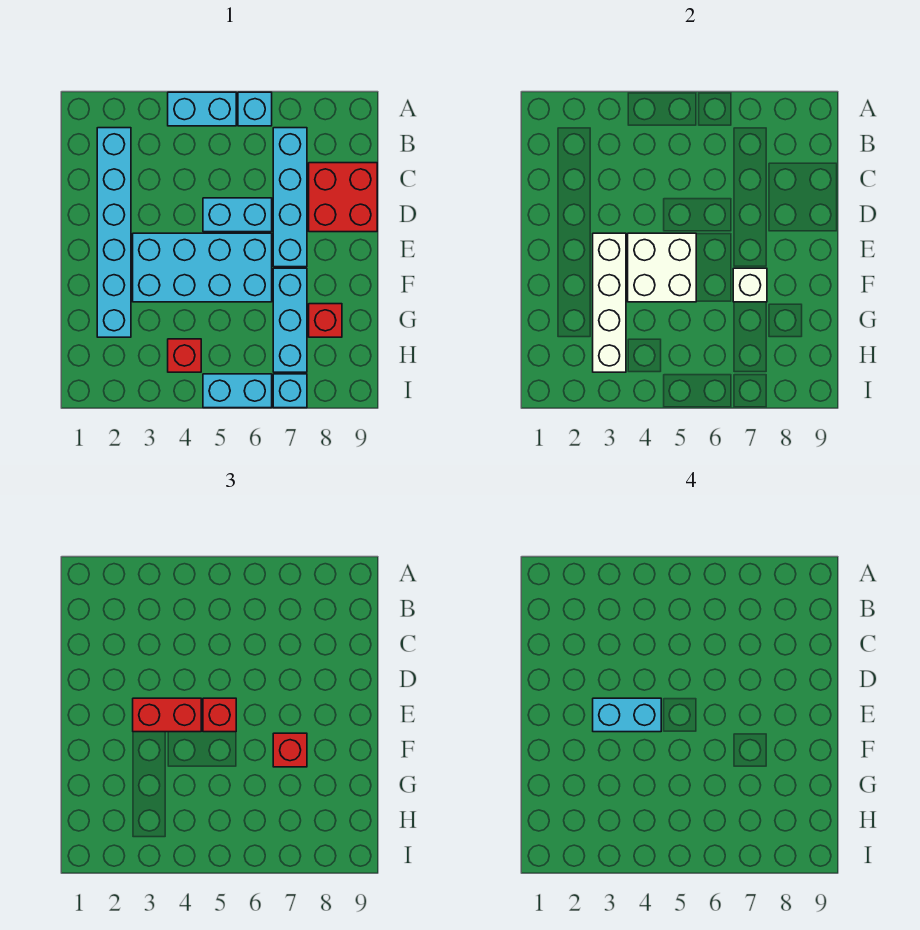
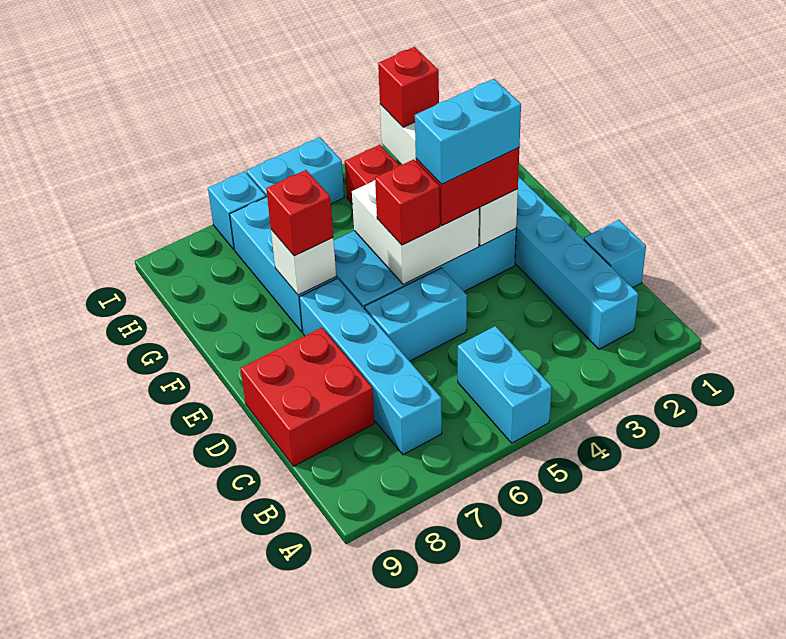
cyan brick A4:A5 level 1 -> cyan brick A5:B5 level 1
cyan brick A6 level 1 -> cyan brick C1 level 1
red brick G8 level 1 -> red brick H3 level 3

